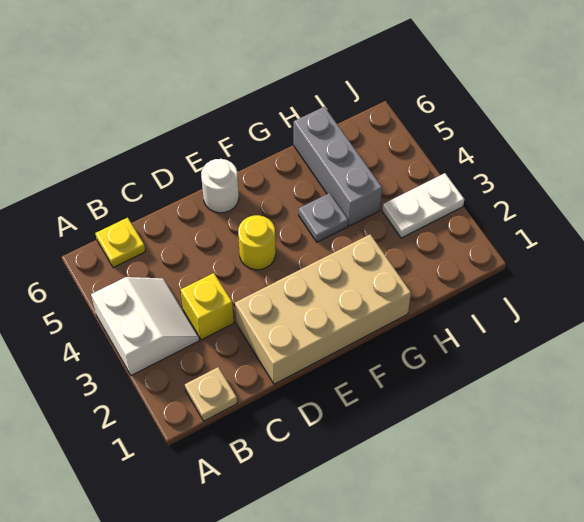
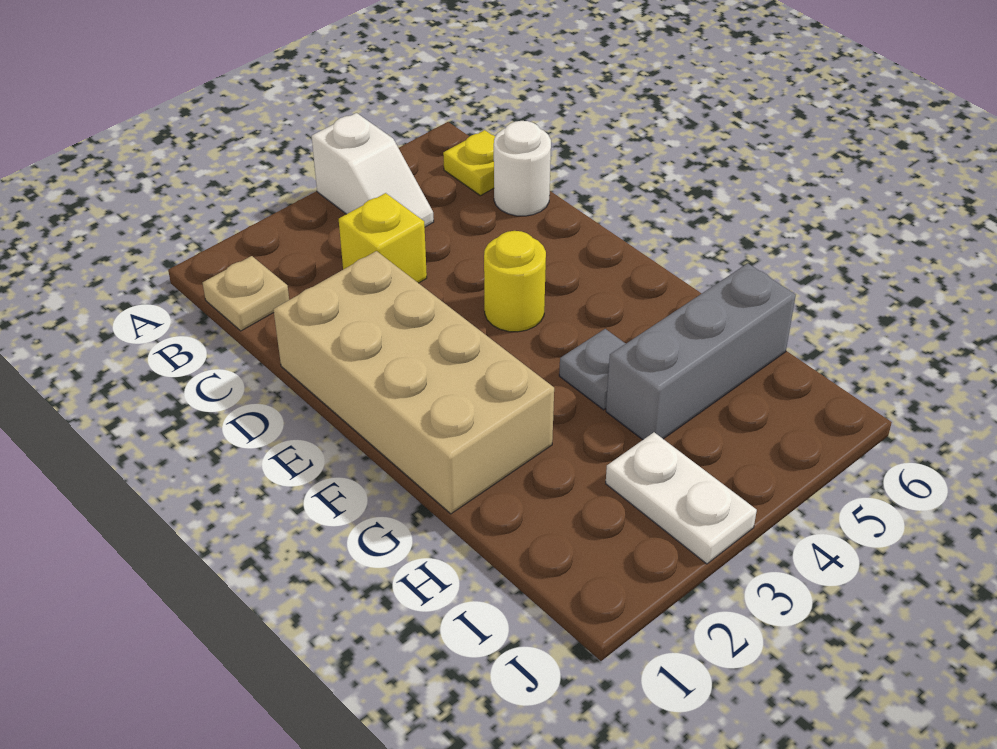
white slope A3:B4 level 1 top A -> white slope A4:B4 level 1 top A
white round brick E6 level 1 -> white round brick C6 level 1

